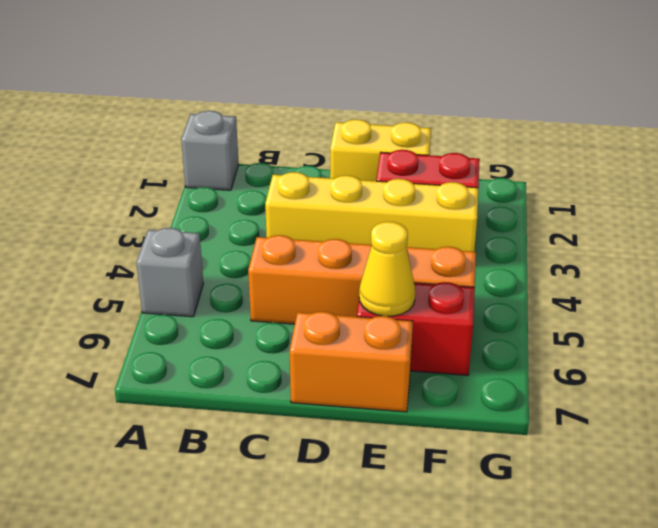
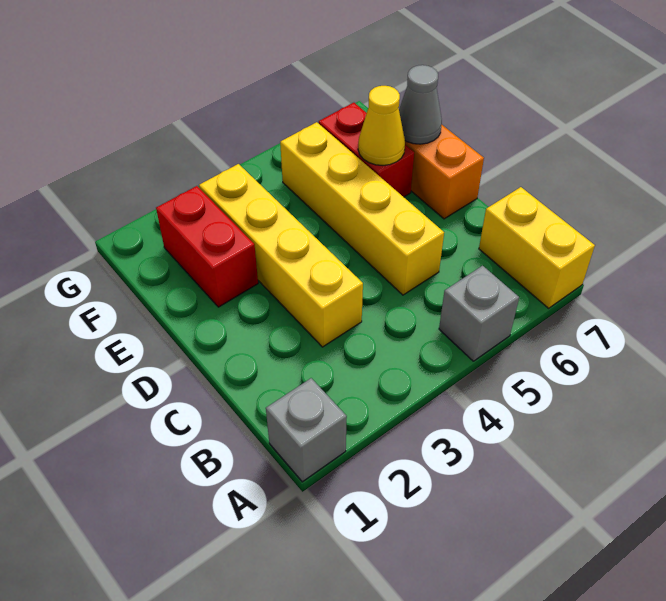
orange brick C5:F5 level 1 -> yellow brick C5:F5 level 1
yellow brick D1:E1 level 1 -> yellow brick A7:B7 level 1
none -> grey cone E7 level 2

